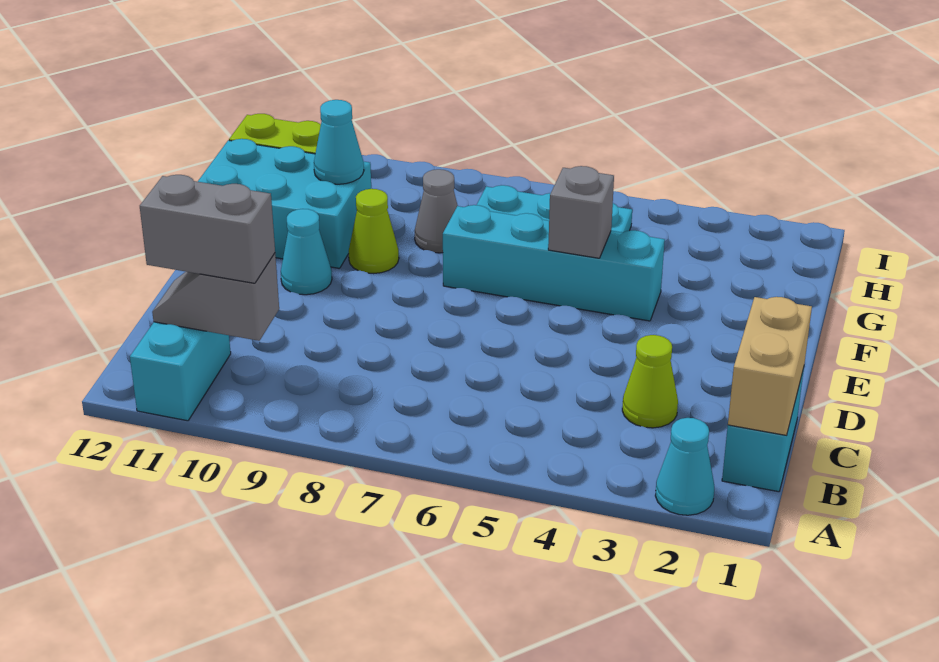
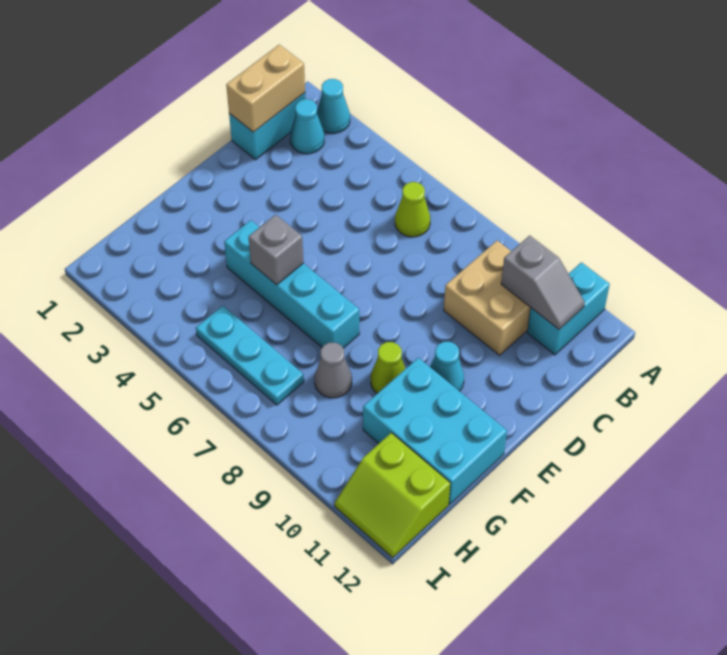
none -> tan brick B9:C10 level 1
grey brick B10:B11 level 3 -> none
lime cone C3 level 1 -> lime cone B6 level 1
cyan cone G10 level 2 -> cyan cone B2 level 1

